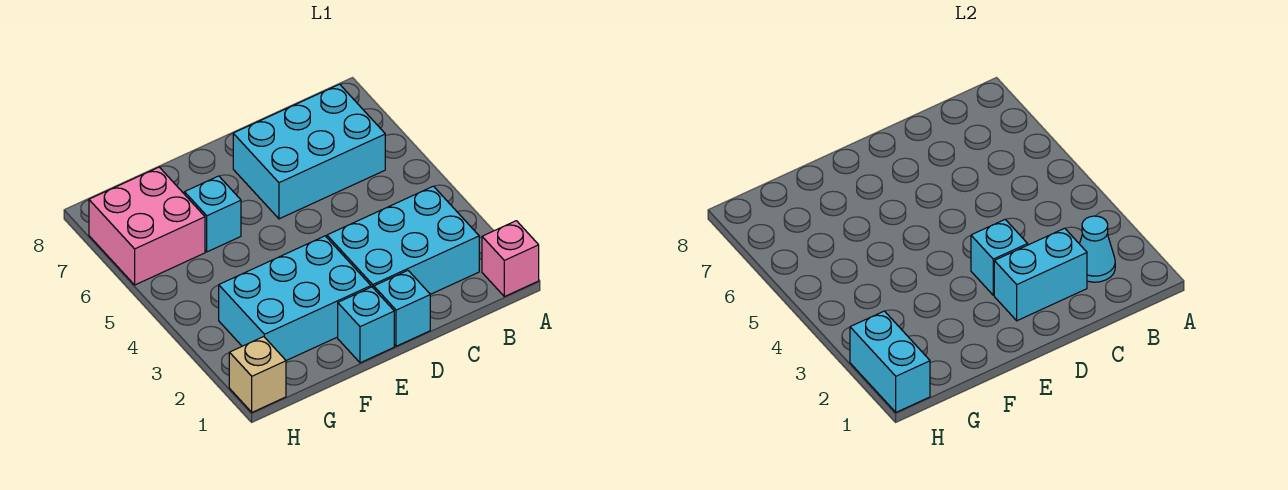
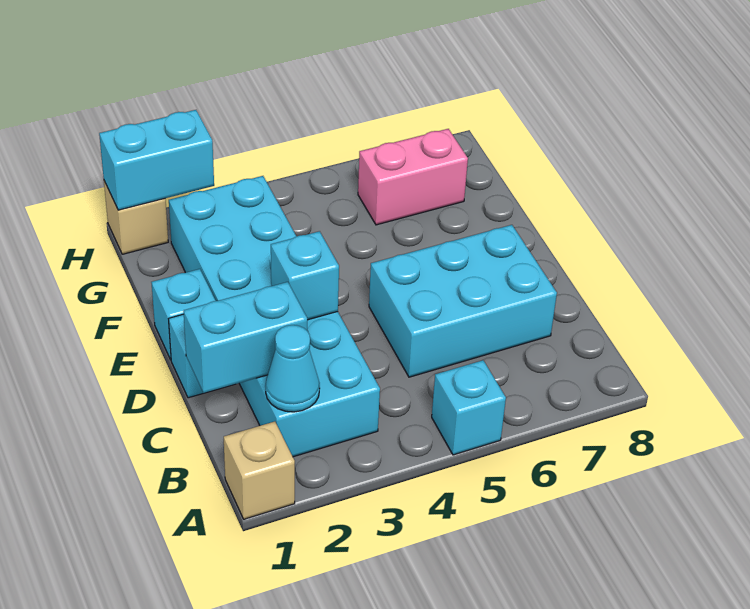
pink brick A1 level 1 -> tan brick A1 level 1
cyan brick B6:D7 level 1 -> cyan brick C5:D7 level 1
cyan brick C2:D2 level 2 -> cyan brick C1:C2 level 2
cyan brick F6 level 1 -> cyan brick A5 level 1
pink brick G6:H7 level 1 -> pink brick G6:G7 level 1

